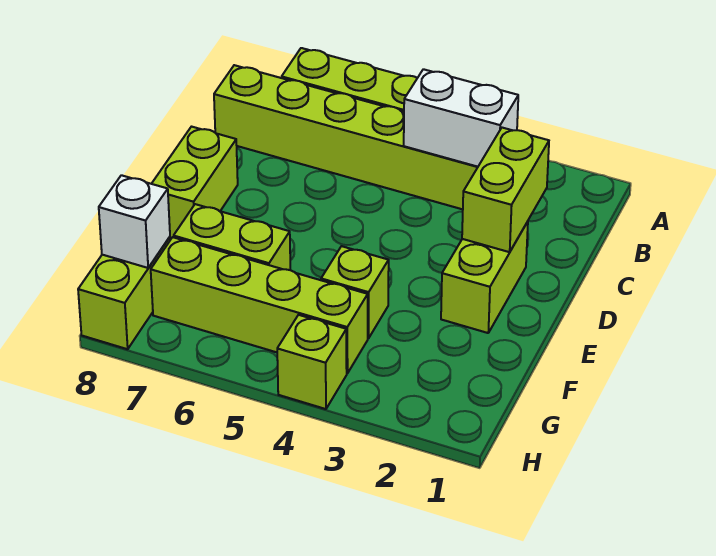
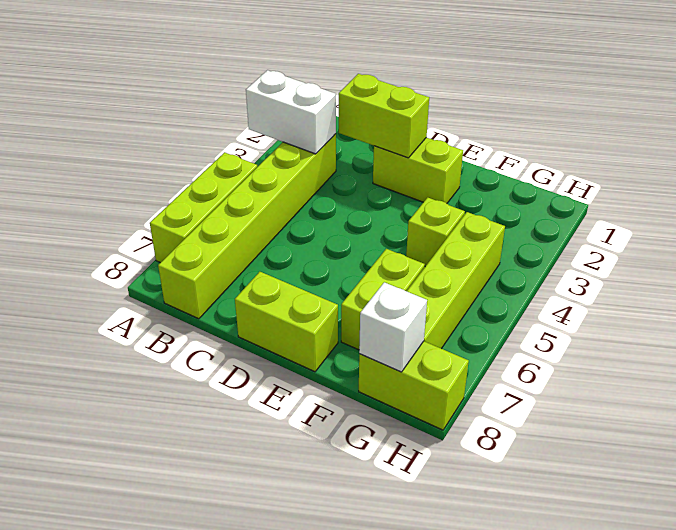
white brick B3:B4 level 2 -> white brick A3:B3 level 2
lime brick H4 level 1 -> none

